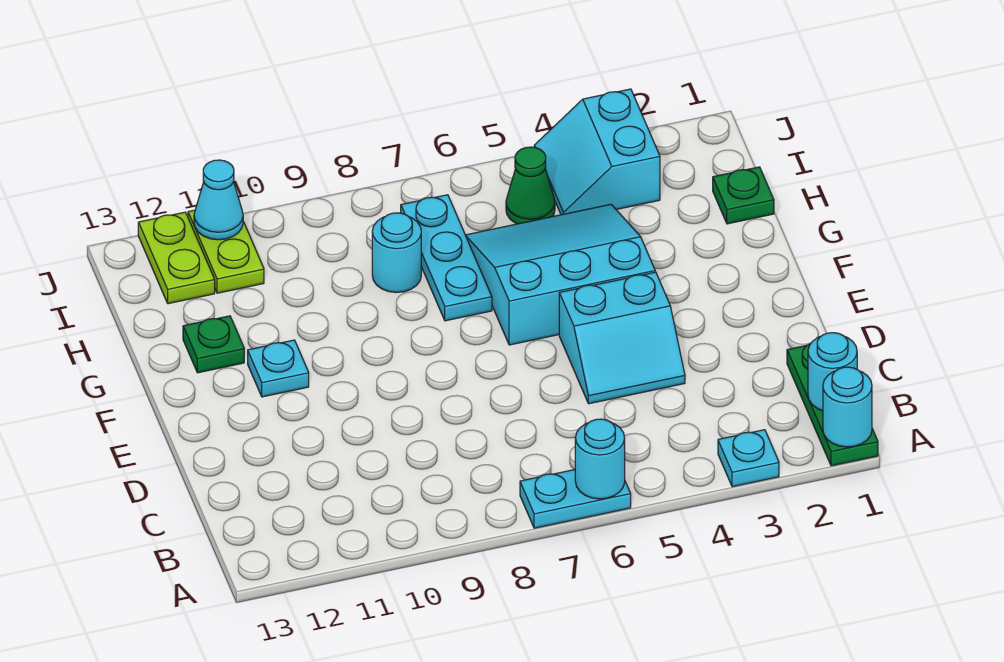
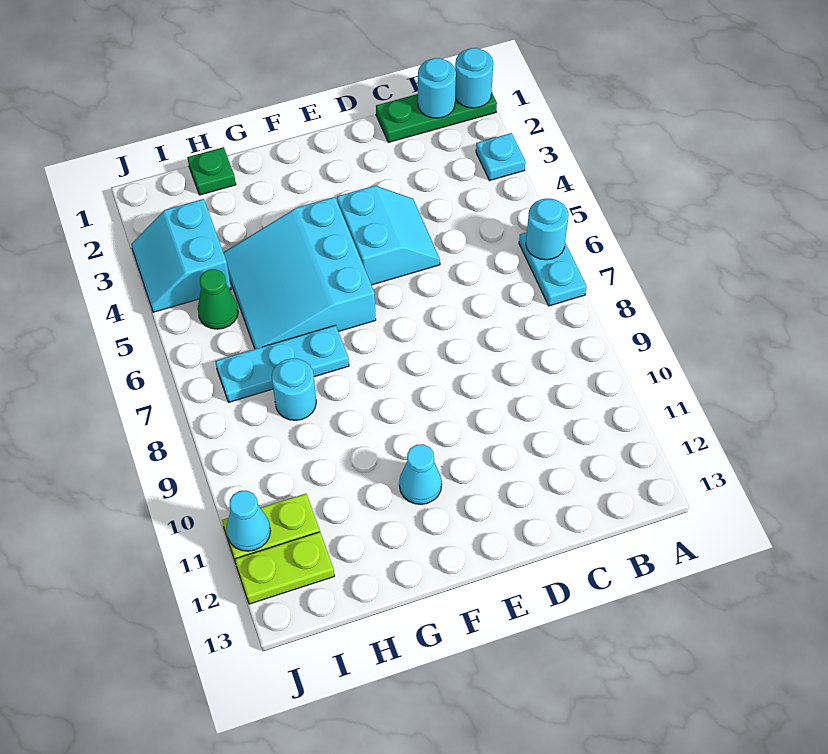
cyan plate F11 level 1 -> cyan cone F11 level 1
green plate G12 level 1 -> none
cyan slope I3:J4 level 1 top 3 -> cyan slope I3:J4 level 1 top I

